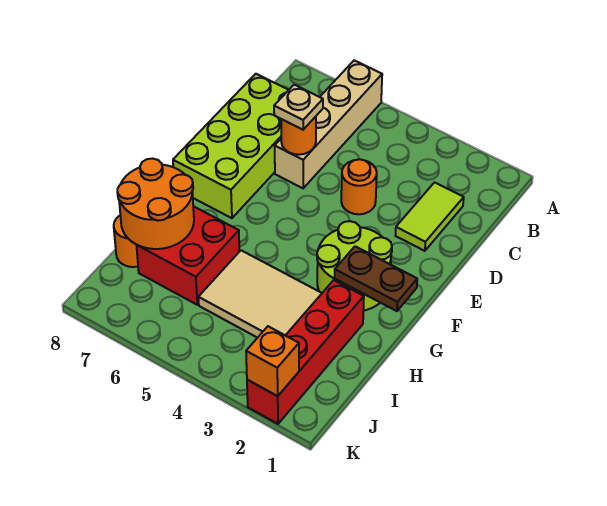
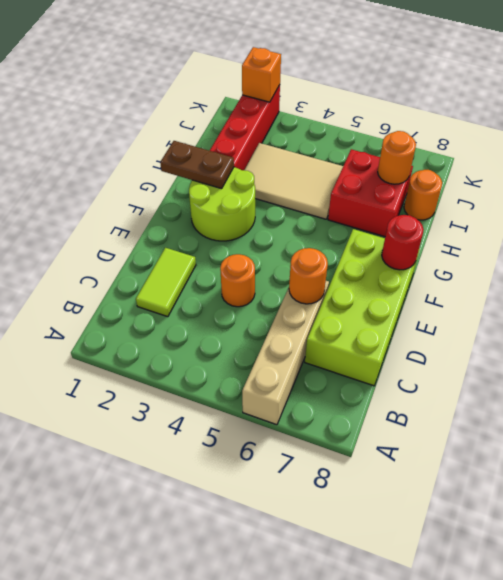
tan plate D6 level 3 -> none
none -> red round brick F8 level 2
orange round brick H7:I8 level 2 -> orange round brick I7 level 2

